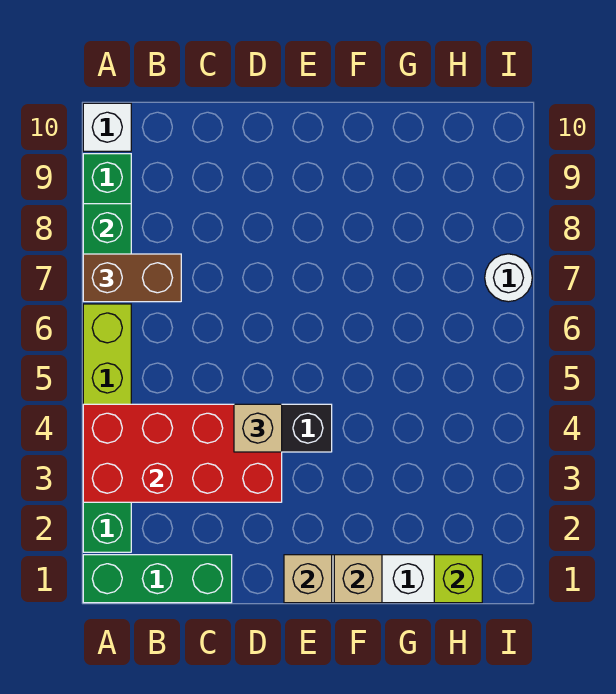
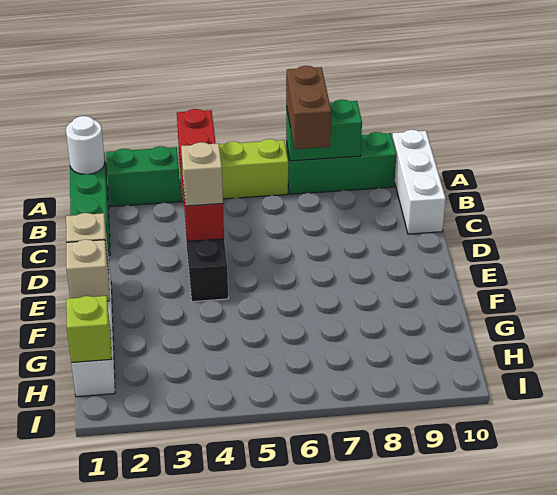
red brick A3:D4 level 2 -> red brick A4:D4 level 2
white brick A10 level 1 -> white brick A10:C10 level 1
white round brick I7 level 1 -> white round brick A1 level 2

